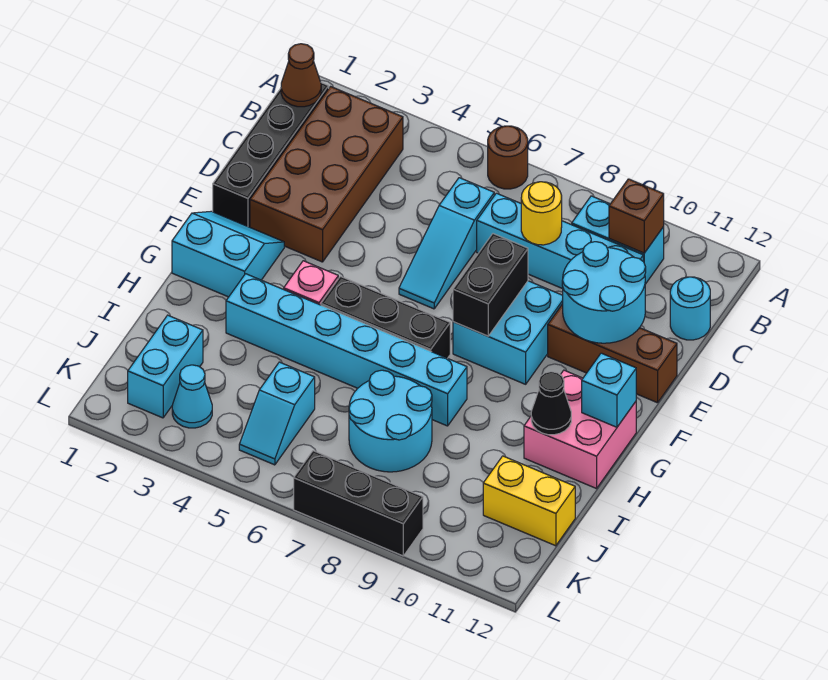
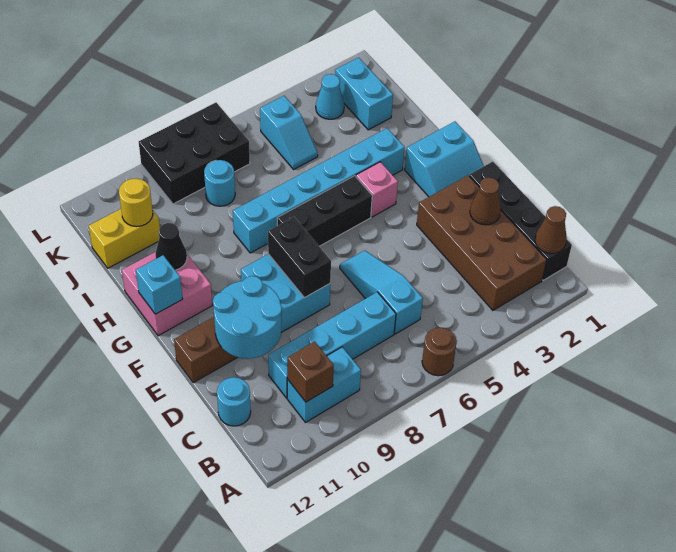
yellow round brick C8 level 2 -> yellow round brick J11 level 2
none -> brown cone D2 level 2
cyan round brick I7:J8 level 1 -> cyan round brick J8 level 1
cyan slope J5:K5 level 1 top J -> cyan slope J5:K5 level 1 top K
black brick L7:L9 level 1 -> black brick K7:L9 level 1

